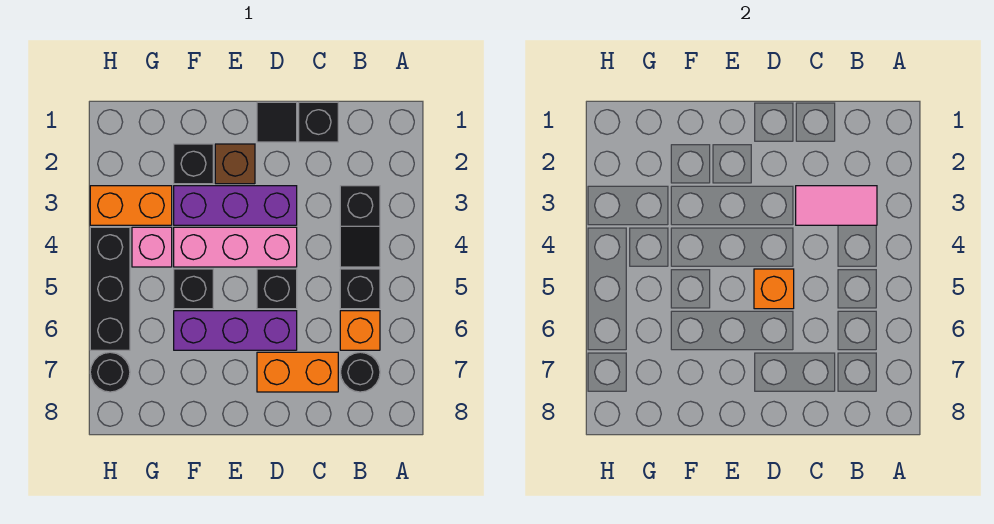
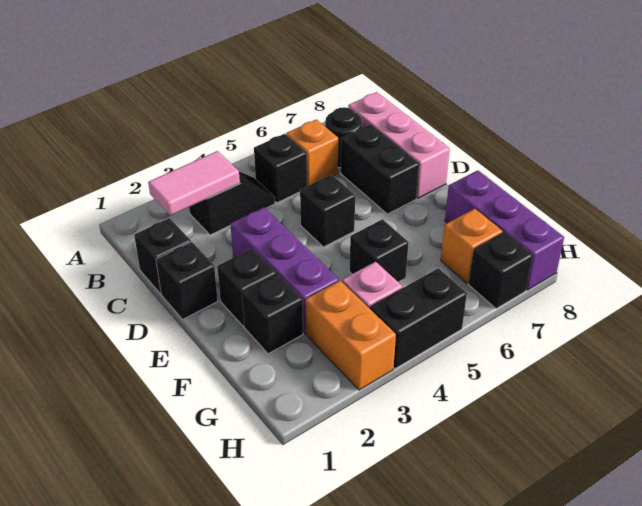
pink tile B3:C3 level 2 -> pink tile B2:B3 level 2
orange brick C7:D7 level 1 -> black brick C7:D7 level 1
black tile D1 level 1 -> black brick D1 level 1
pink brick D4:F4 level 1 -> pink brick B8:D8 level 1
orange brick D5 level 2 -> orange brick G7 level 1
purple brick D6:F6 level 1 -> purple brick F8:H8 level 1
brown brick E2 level 1 -> black brick E2 level 1
black brick H4:H6 level 1 -> black brick H4:H5 level 1
black round brick H7 level 1 -> black brick H7 level 1

